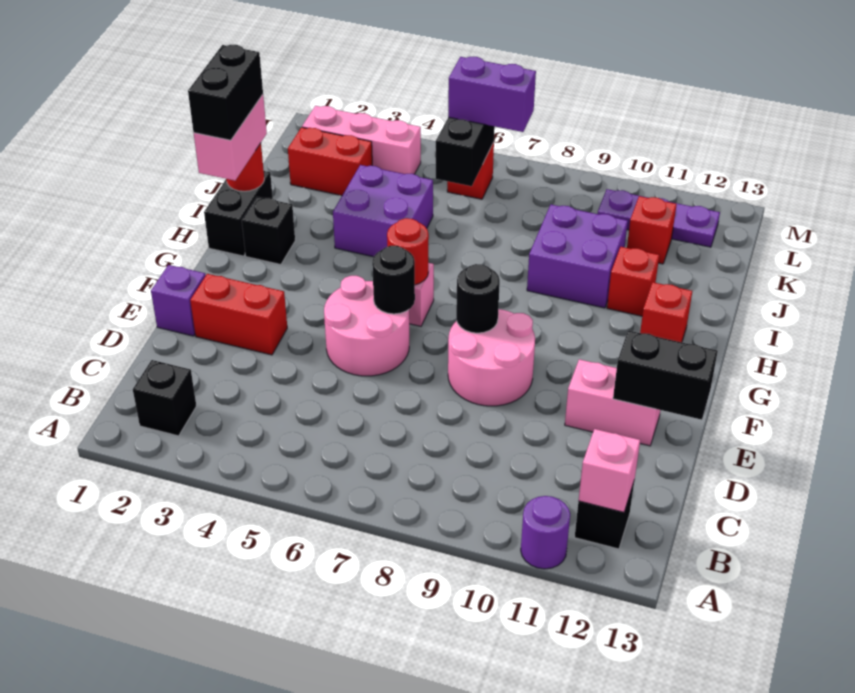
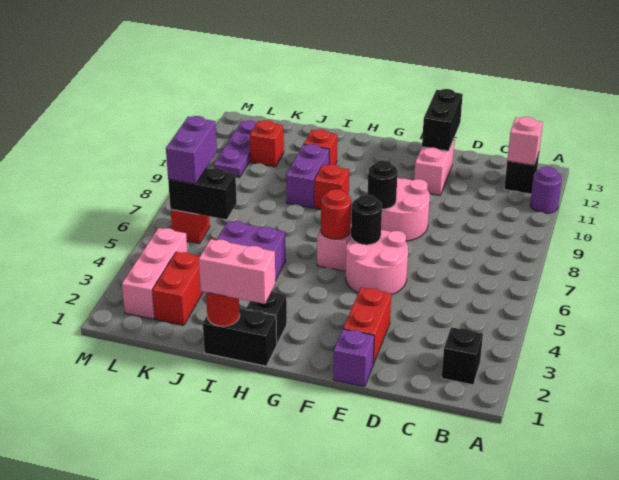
black brick H1:I1 level 4 -> none
red brick H12 level 1 -> red brick H9 level 1
purple brick I9:J10 level 1 -> purple brick I9:I10 level 1

